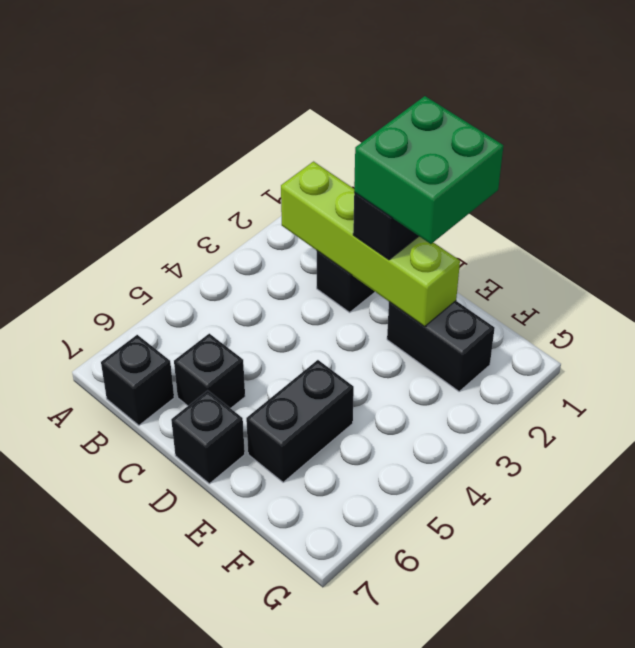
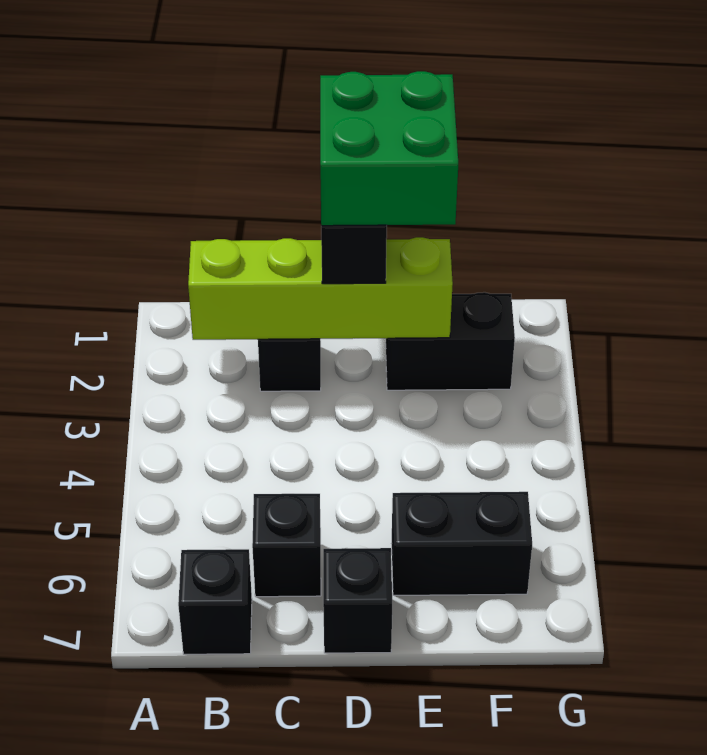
black brick E5:E6 level 1 -> black brick E6:F6 level 1

